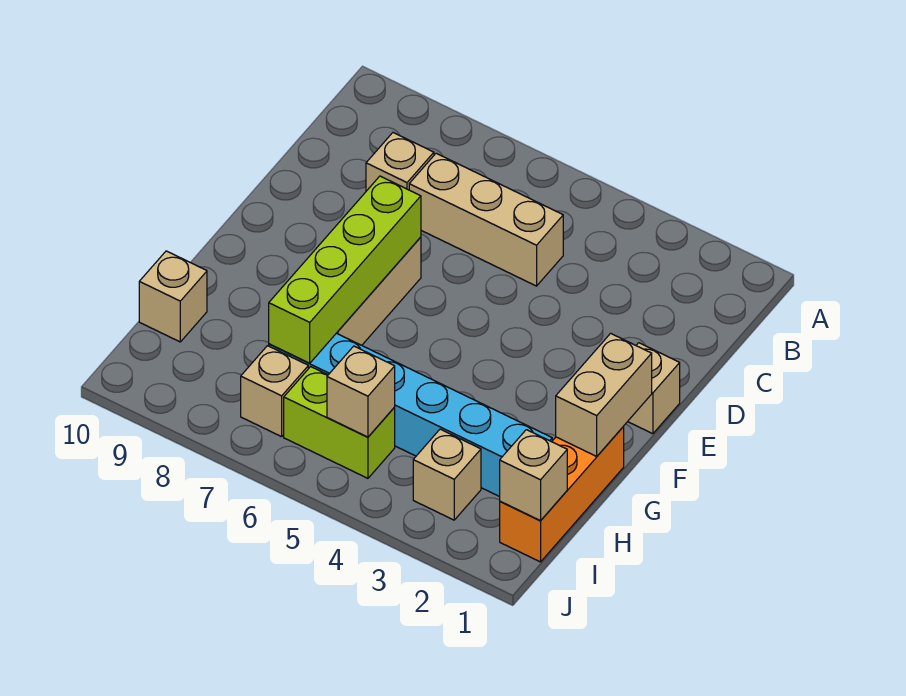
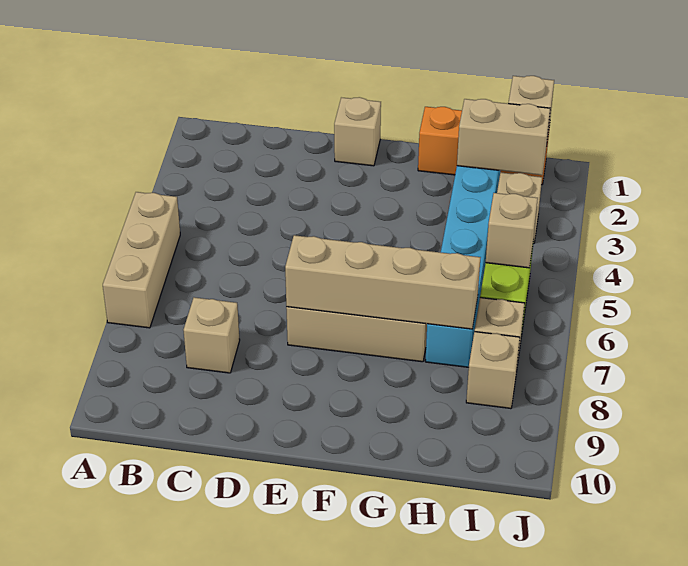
tan brick C5:C7 level 1 -> tan brick A5:A7 level 1
lime brick E7:H7 level 2 -> tan brick E7:H7 level 2
tan brick F1:G1 level 2 -> tan brick H2:I2 level 2
tan brick H10 level 1 -> tan brick I8 level 1

